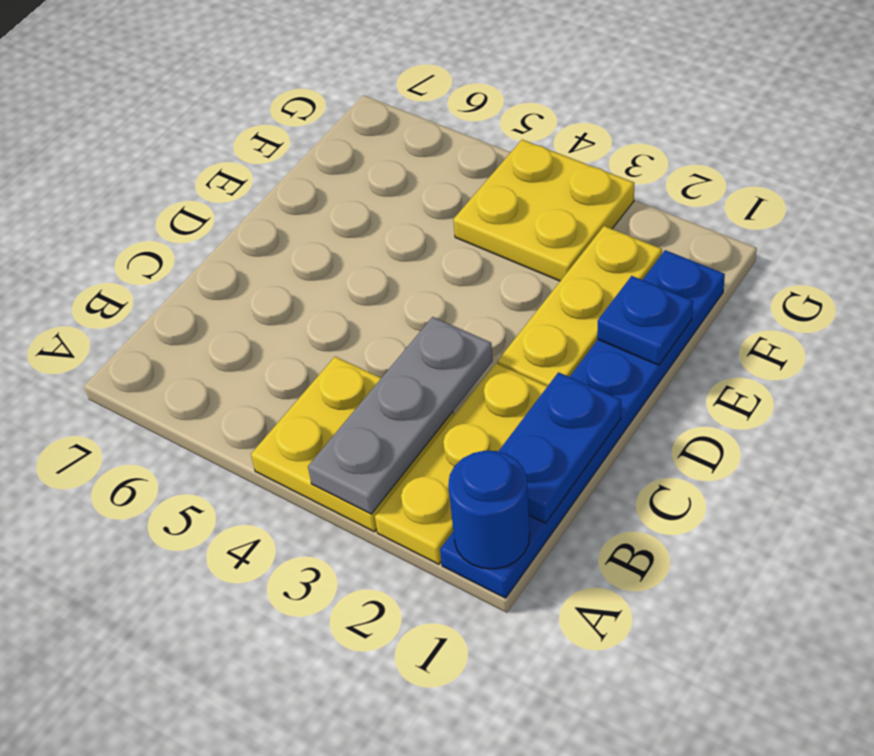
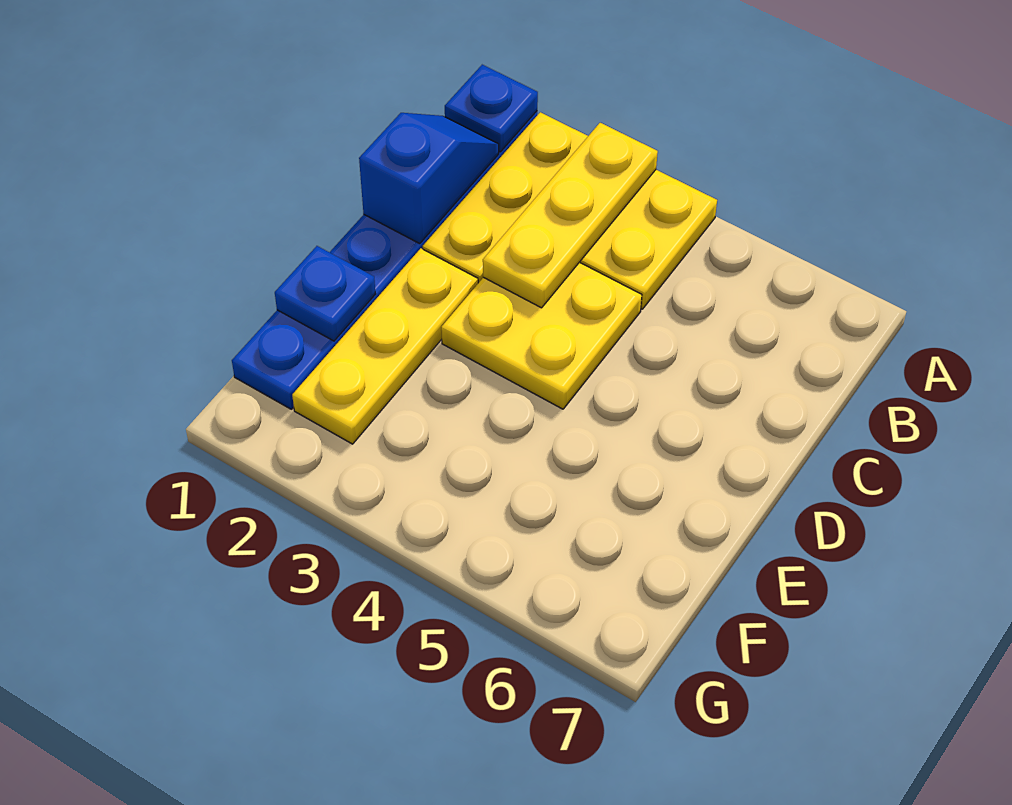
blue round brick A1 level 2 -> blue plate A1 level 2
grey plate A3:C3 level 2 -> yellow plate A3:C3 level 2
blue plate B1:C1 level 2 -> blue slope B1:C1 level 2 top C
yellow plate F3:G4 level 1 -> yellow plate C3:D4 level 1

